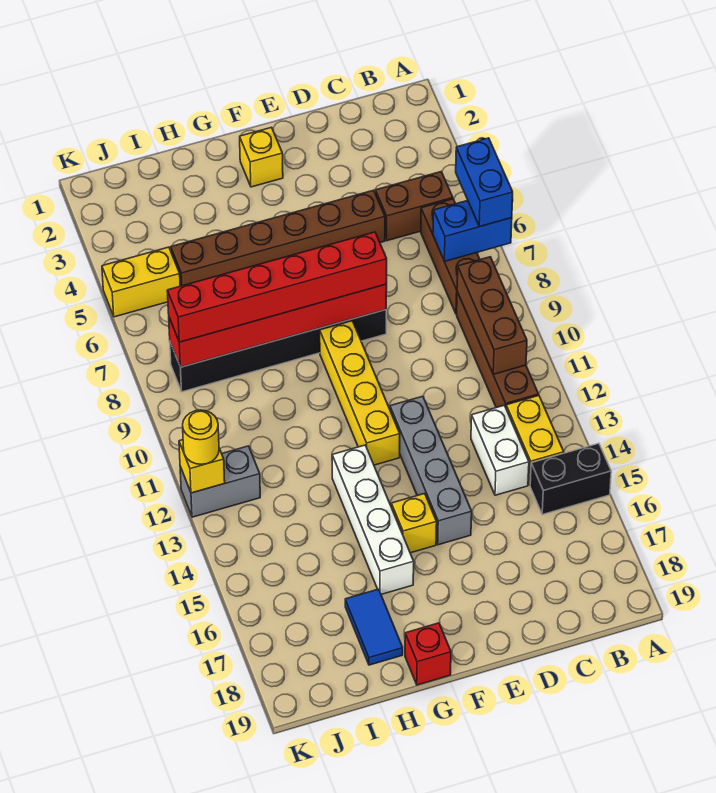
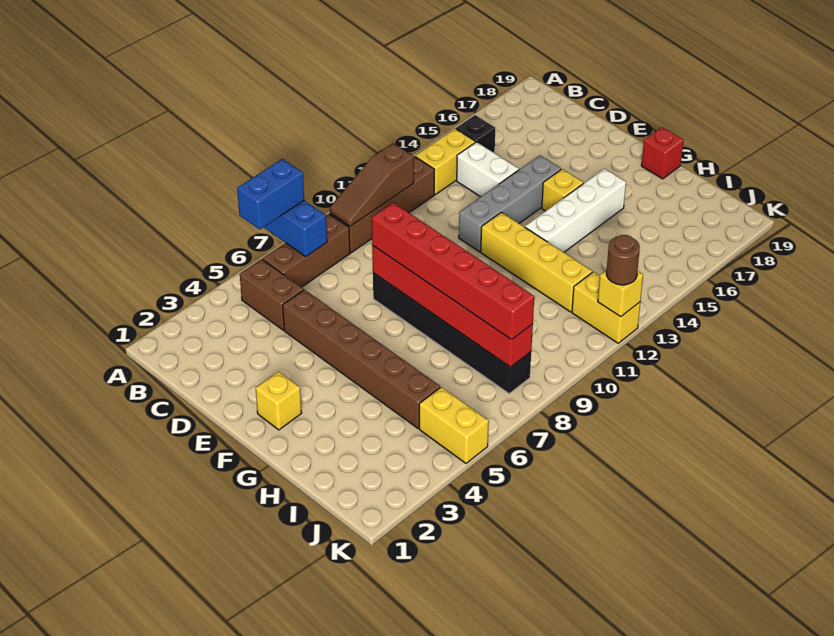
black brick A15:B15 level 1 -> black brick B15 level 1
brown brick B9:B11 level 2 -> brown slope B9:B11 level 2 top 11
white brick C13:C14 level 1 -> white brick C14:D14 level 1
yellow brick F9:F12 level 1 -> yellow brick F12:I12 level 1
blue tile H17:H18 level 1 -> none
grey brick J12:K12 level 1 -> yellow brick J12:K12 level 1
yellow round brick K12 level 3 -> brown round brick K12 level 3

